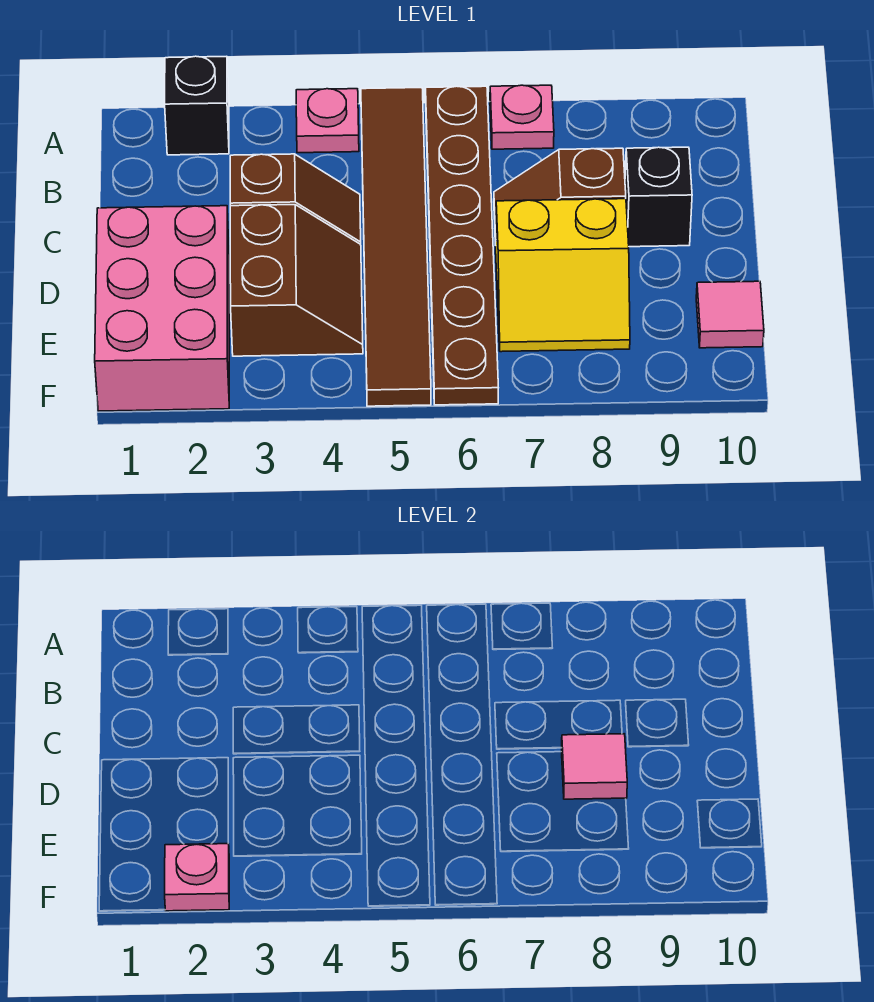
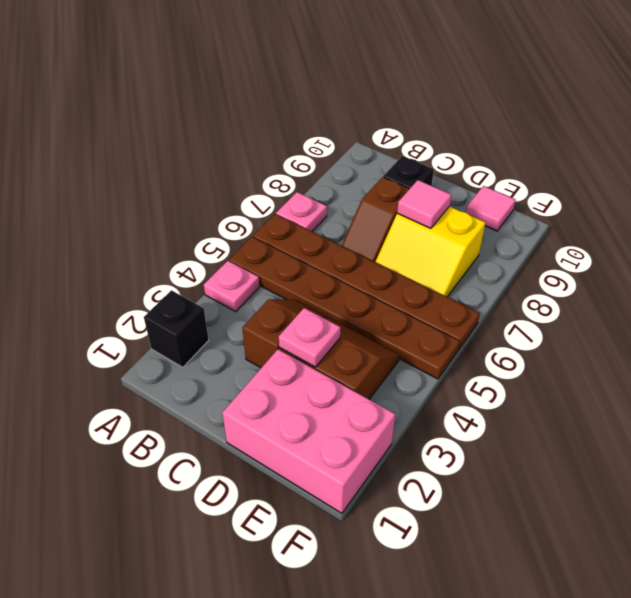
brown tile A5:F5 level 1 -> brown plate A5:F5 level 1
yellow slope D7:E8 level 1 top D -> yellow slope D7:E8 level 1 top 8
pink plate F2 level 2 -> pink plate D3 level 2

